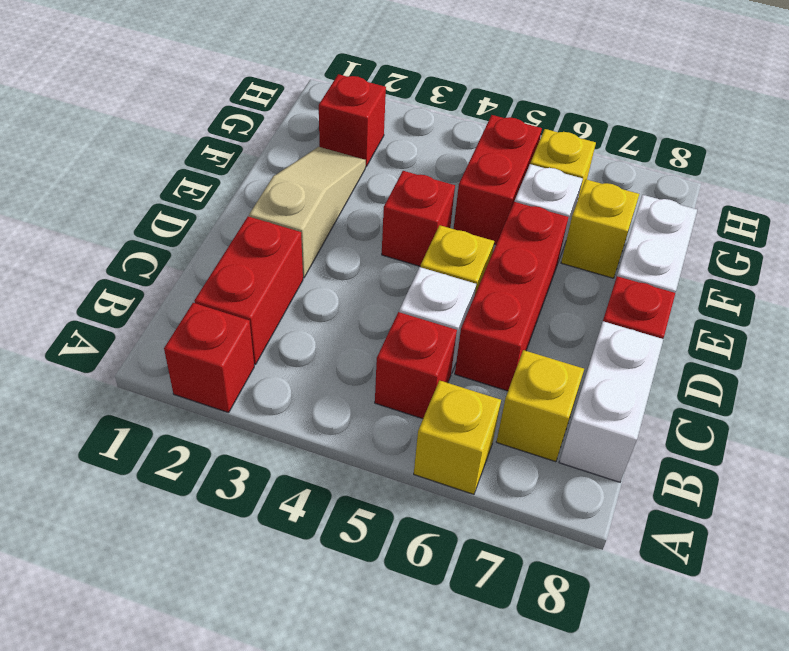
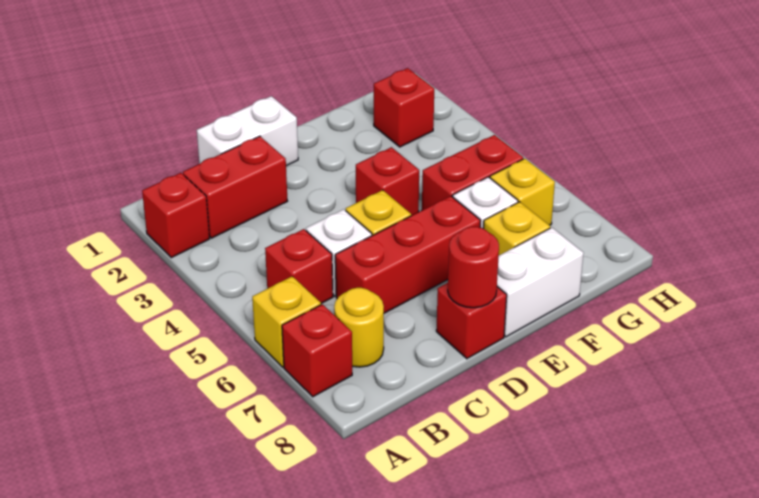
none -> red brick A7 level 1
yellow brick B7 level 1 -> yellow round brick B7 level 1
white brick B8:C8 level 1 -> white brick C1:D1 level 1
tan slope D2:F2 level 1 top D -> none
none -> red round brick D8 level 2

